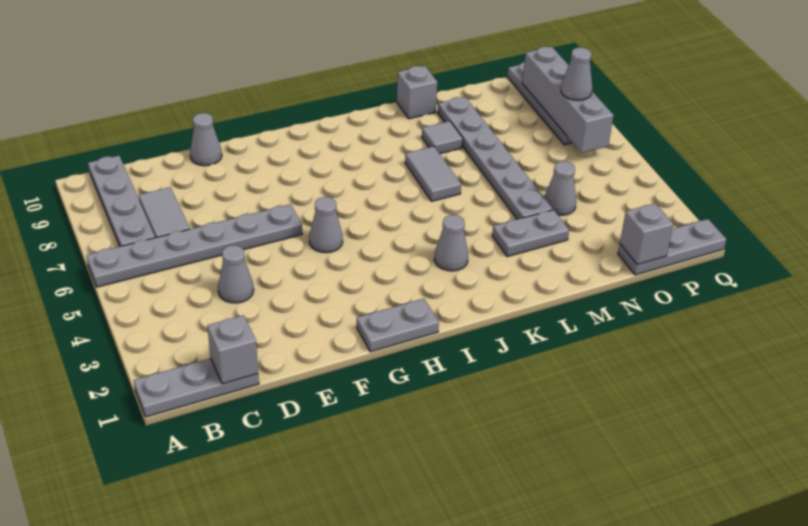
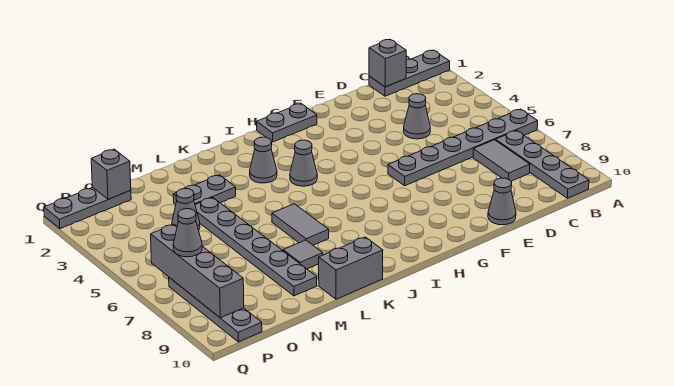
grey cone G5 level 1 -> grey cone I4 level 1
grey brick L10 level 1 -> grey brick K10:L10 level 1

